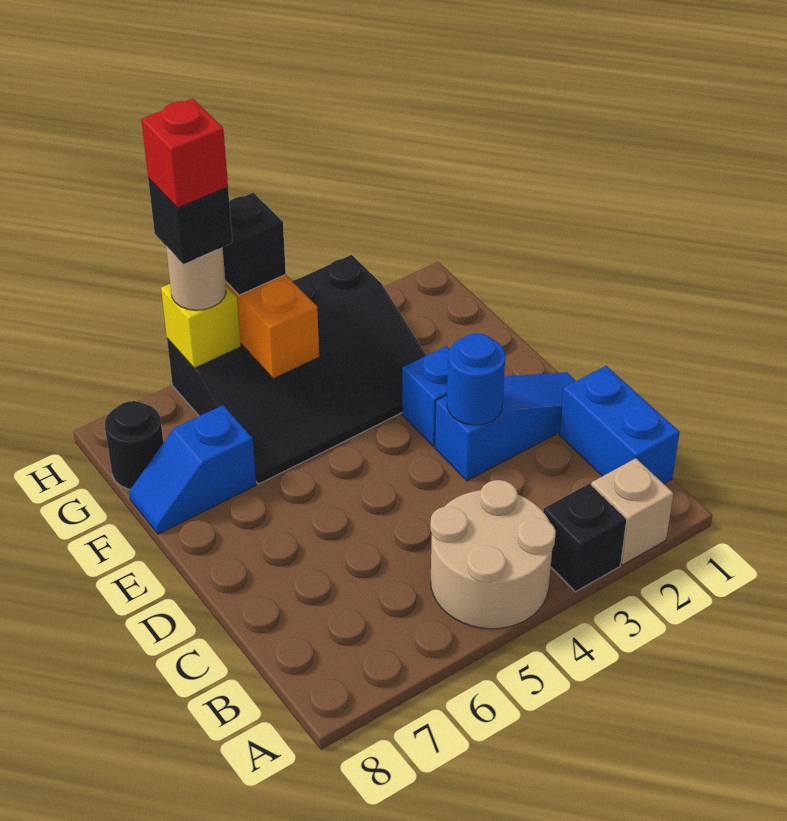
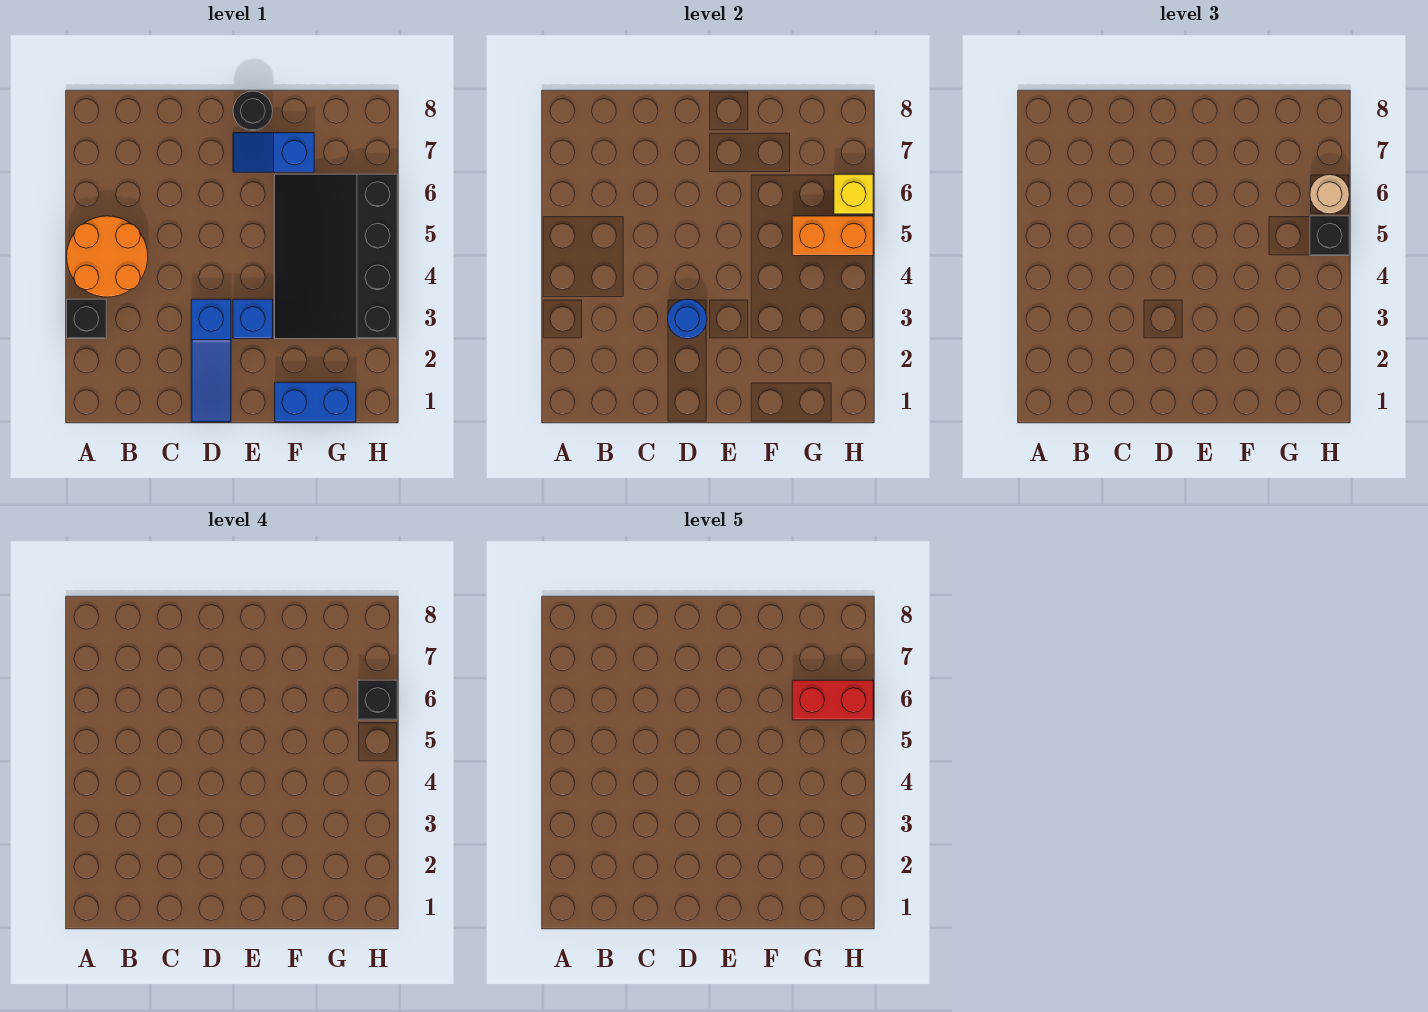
tan brick A2 level 1 -> none
tan round brick A4:B5 level 1 -> orange round brick A4:B5 level 1
blue brick B1:C1 level 1 -> blue brick F1:G1 level 1
blue slope F7:F8 level 1 top 7 -> blue slope E7:F7 level 1 top F
black round brick G8 level 1 -> black round brick E8 level 1
red brick H6 level 5 -> red brick G6:H6 level 5

